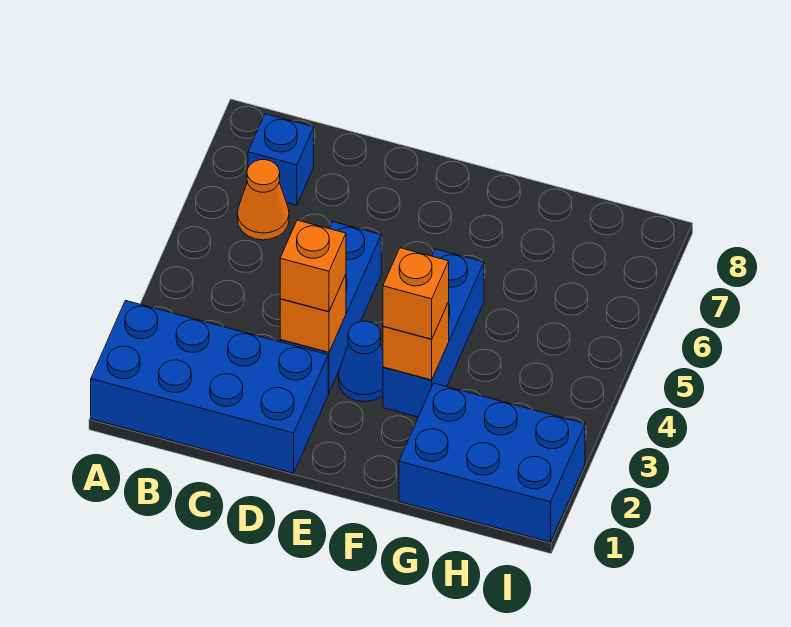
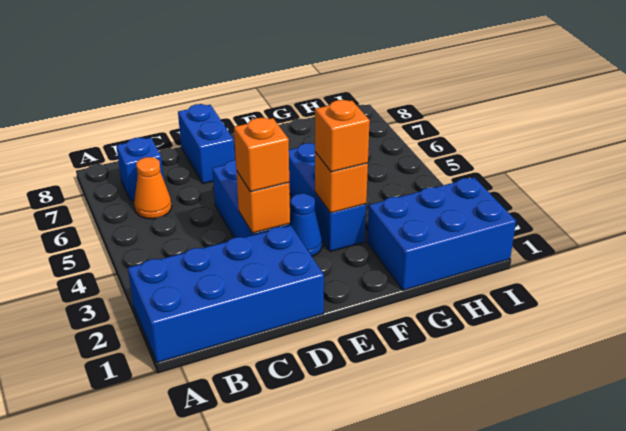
none -> blue brick D7:D8 level 1

